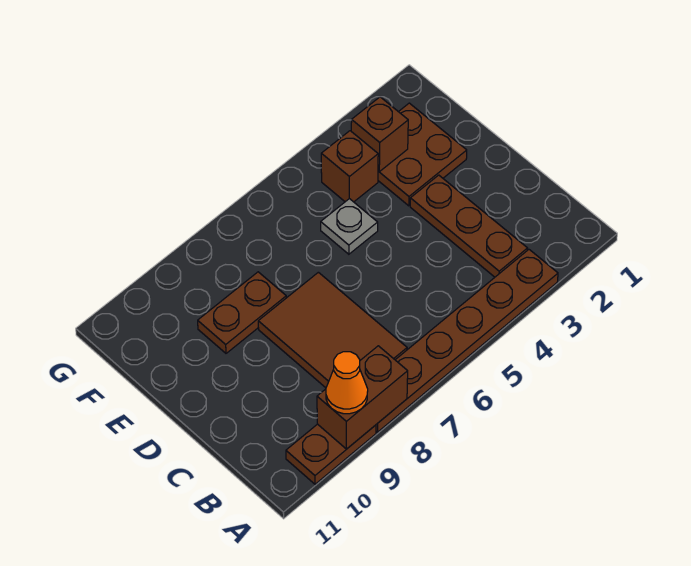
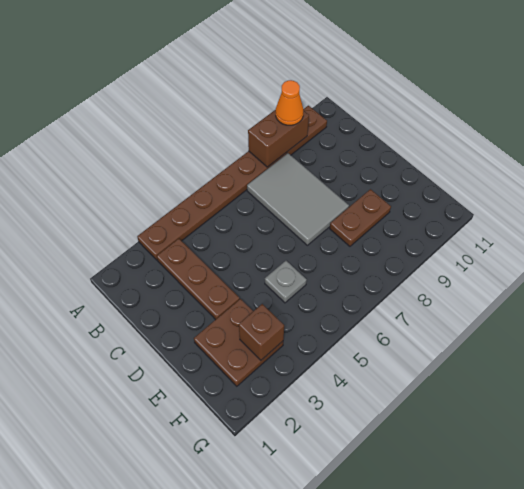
brown tile B7:D8 level 1 -> grey tile B7:D8 level 1
brown brick F4 level 1 -> none

